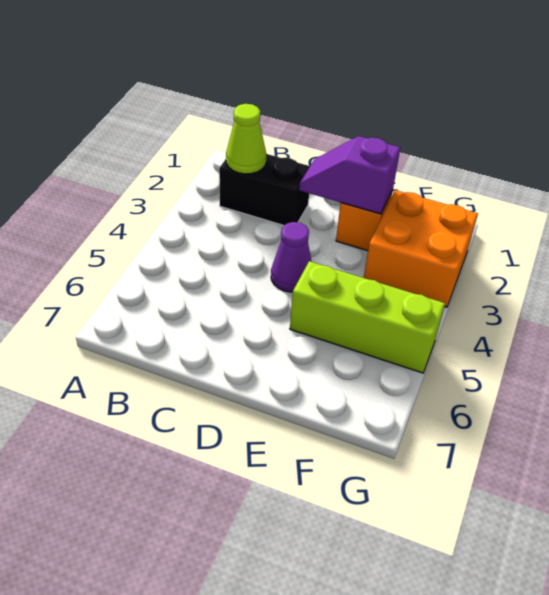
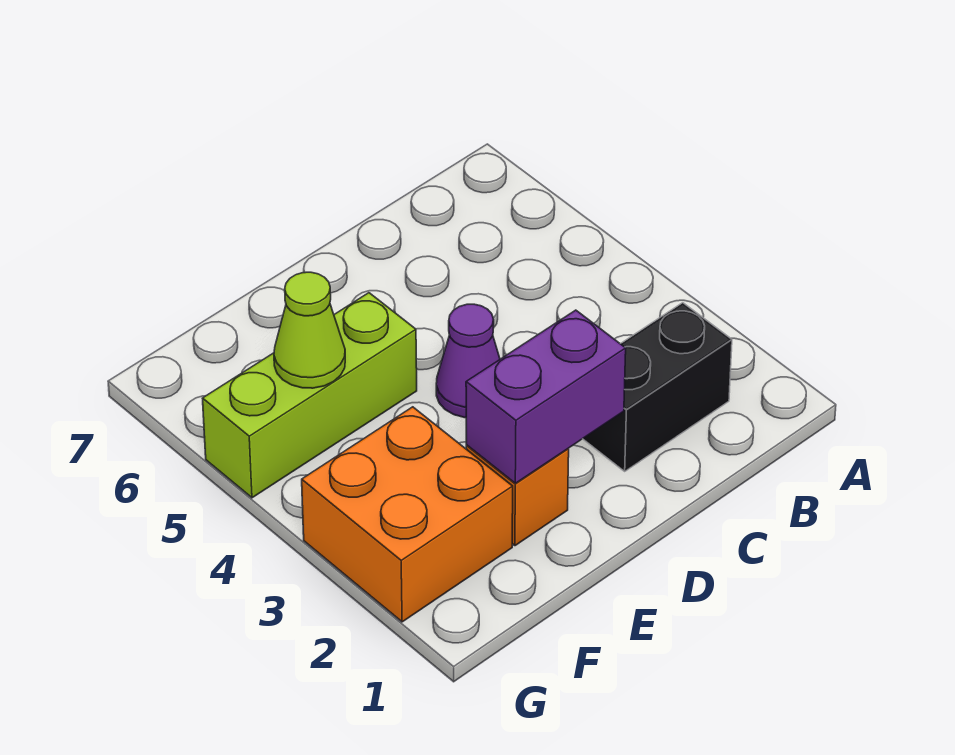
lime cone B2 level 2 -> lime cone F5 level 2
purple slope D2:E2 level 2 top E -> purple brick D2:E2 level 2

